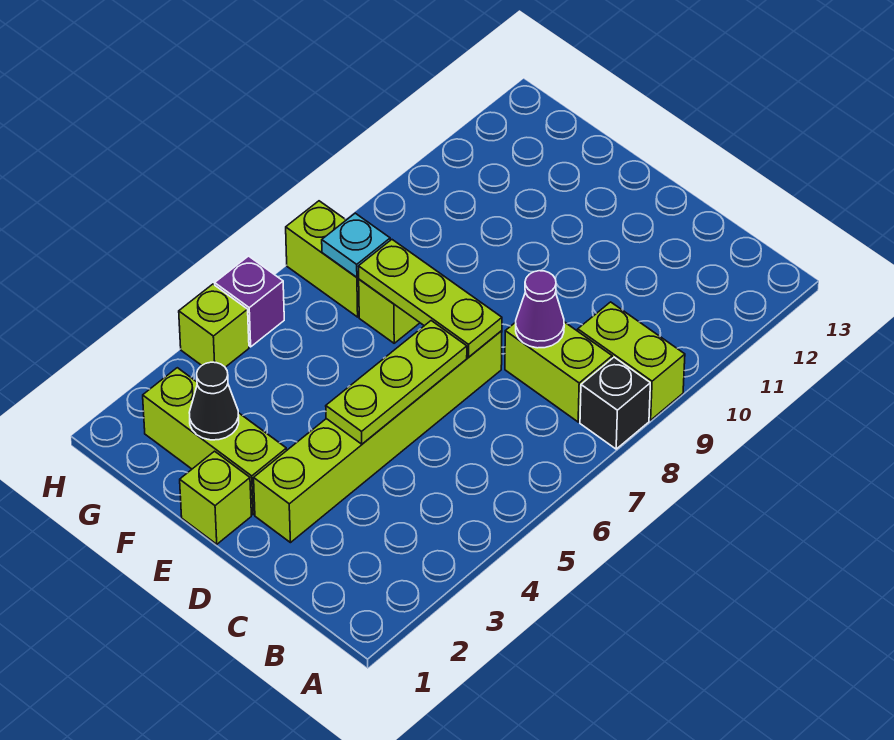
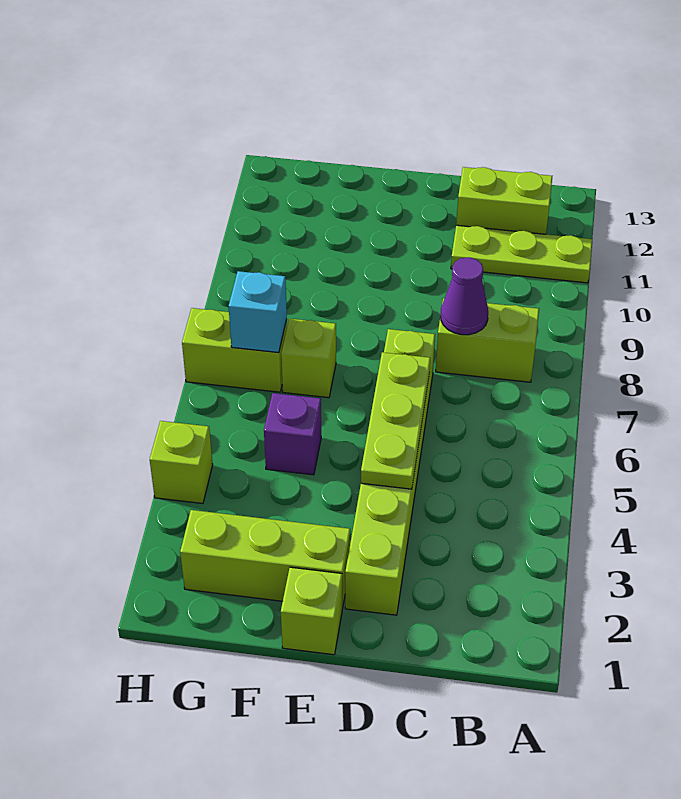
black brick A8 level 1 -> none
lime brick A9:B9 level 1 -> lime brick B12:C12 level 1
lime plate D7:F7 level 2 -> lime plate A11:C11 level 1
black cone F2 level 2 -> none
cyan plate G7 level 2 -> cyan brick G7 level 2
purple brick H5 level 1 -> purple brick F5 level 1

